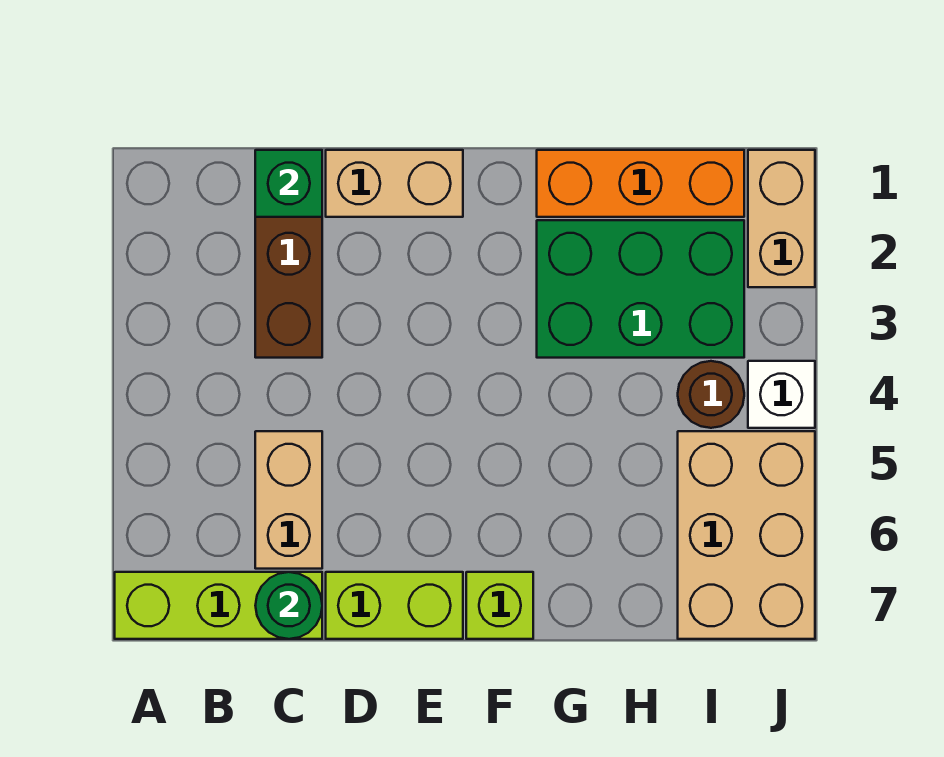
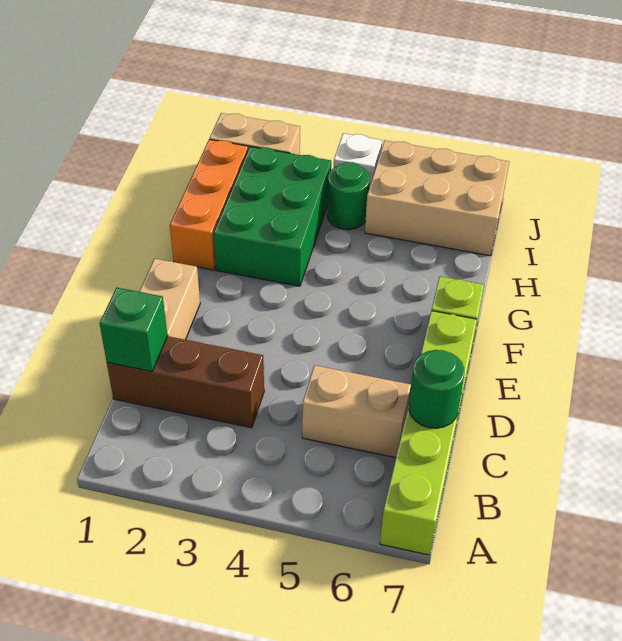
brown round brick I4 level 1 -> green round brick I4 level 1

